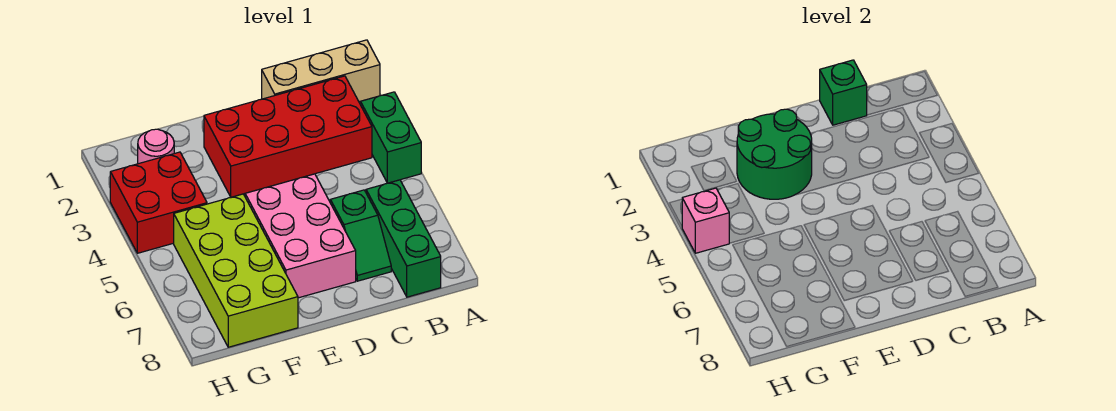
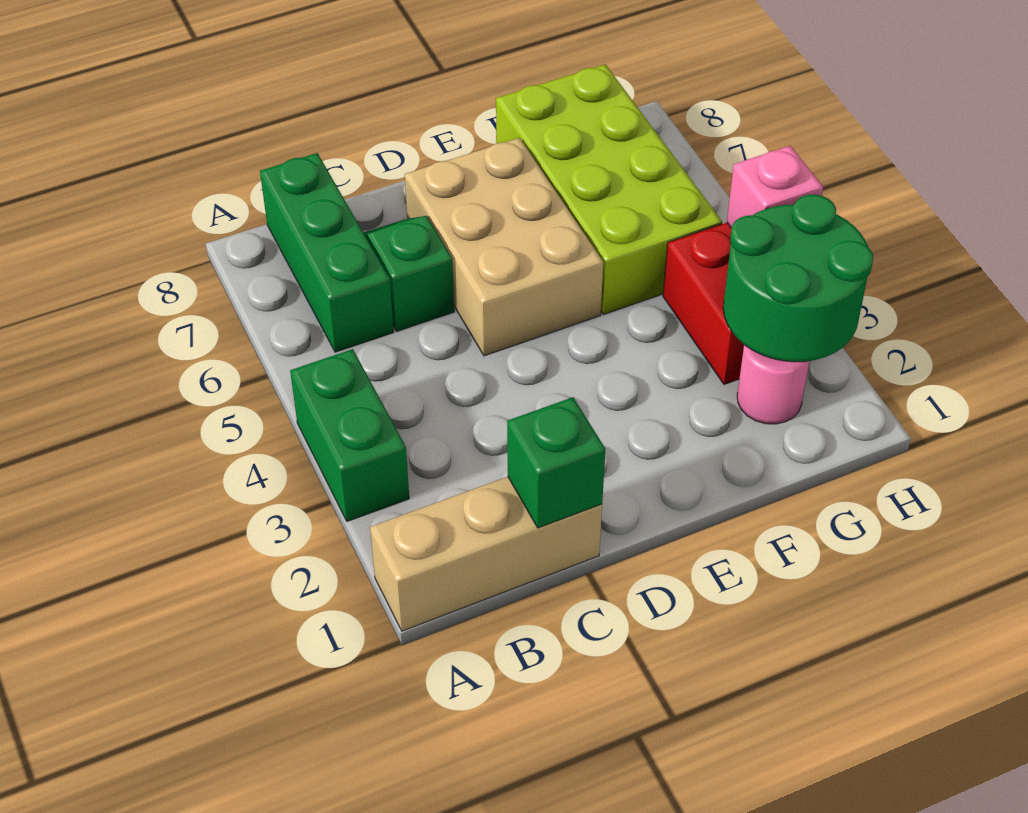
red brick B2:E3 level 1 -> none
pink brick D5:E7 level 1 -> tan brick D5:E7 level 1
green round brick E2:F3 level 2 -> green round brick G2:H3 level 2

